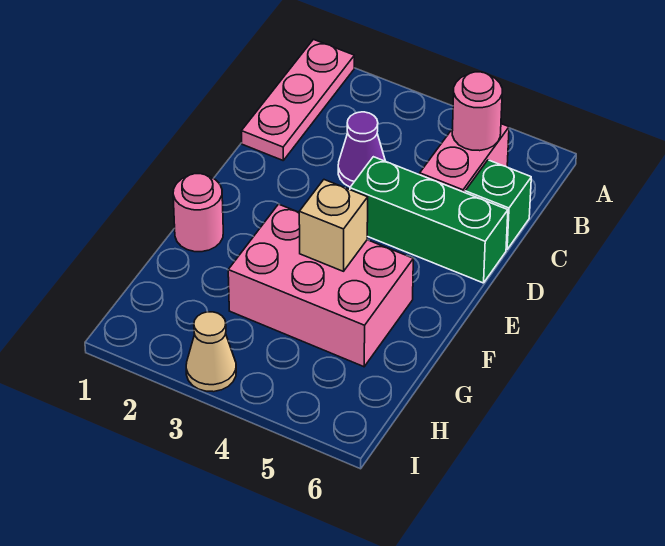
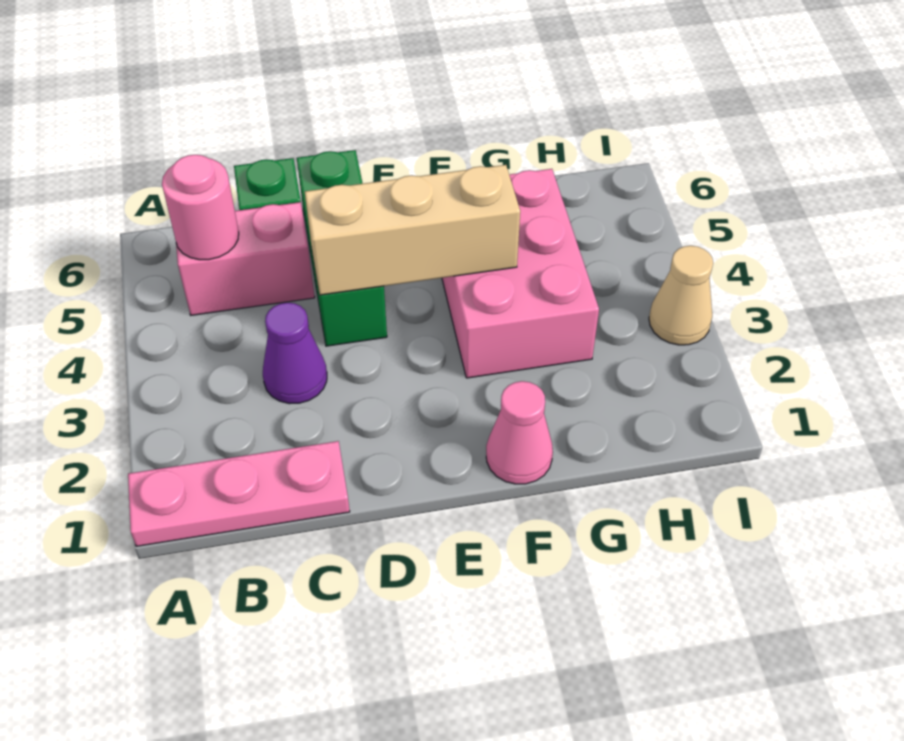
pink round brick F1 level 1 -> pink cone F1 level 1
tan brick F4 level 2 -> tan brick D4:F4 level 2

